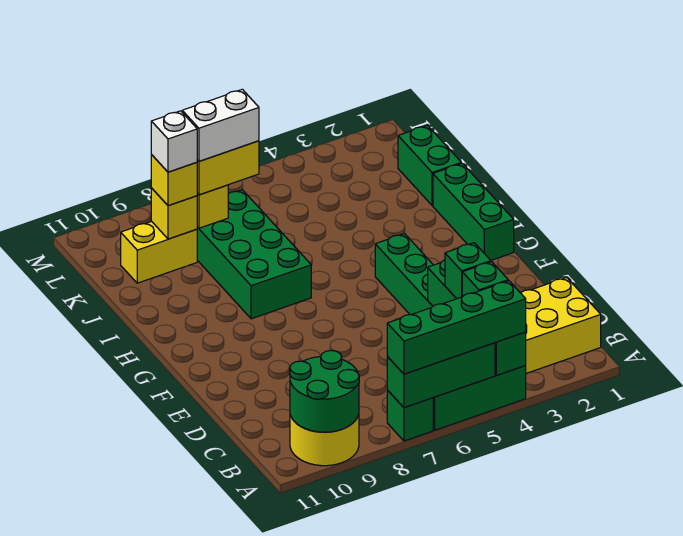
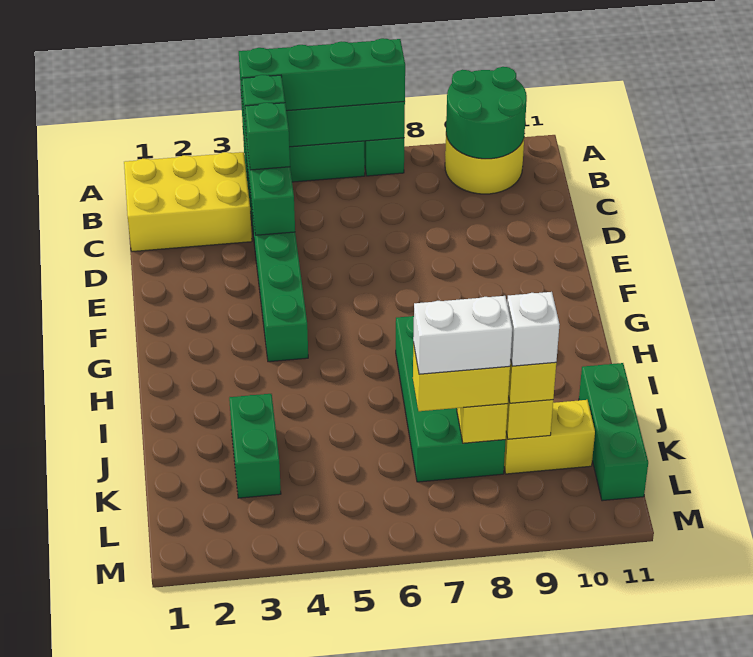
green brick G1:I1 level 1 -> green brick J11:L11 level 1
green brick J1:K1 level 1 -> green brick J3:K3 level 1

